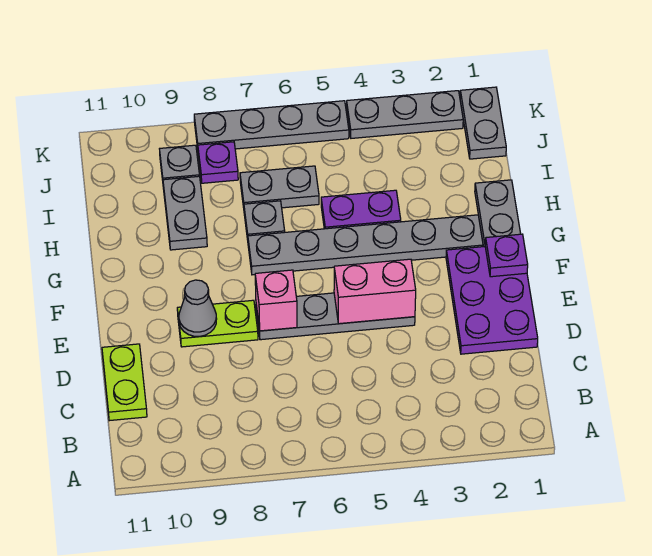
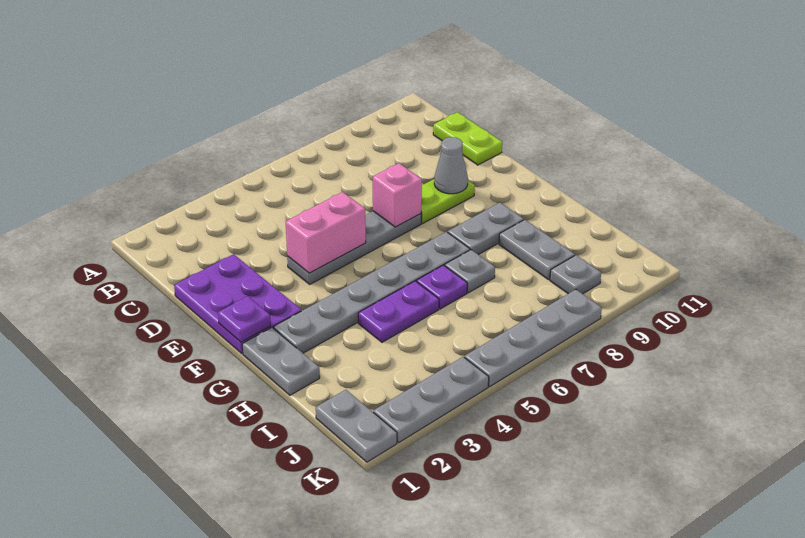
grey plate I6:I7 level 1 -> grey plate G8:G9 level 1
purple plate J8 level 1 -> purple plate H6 level 1

